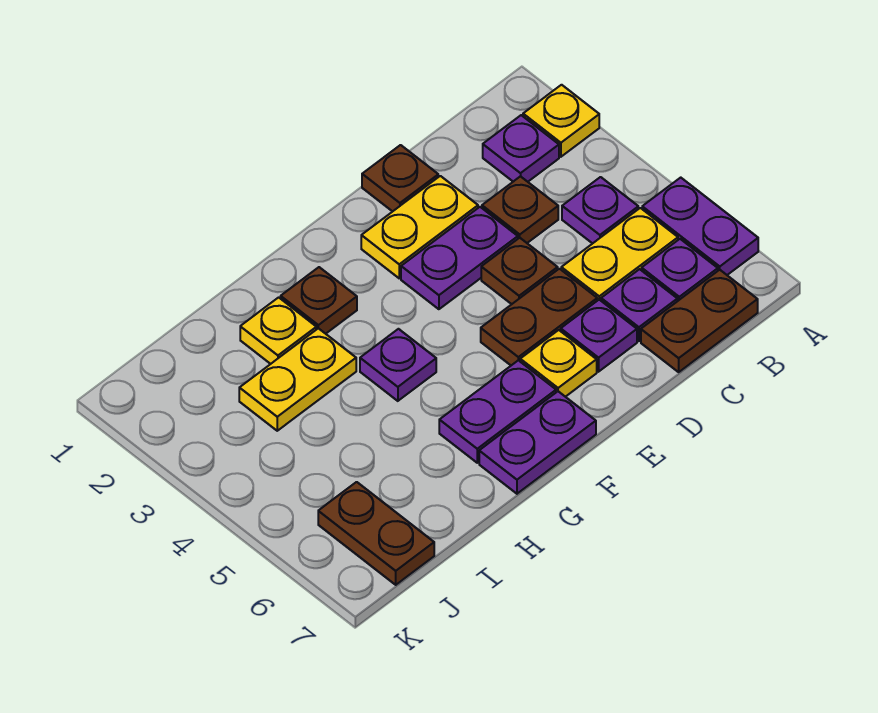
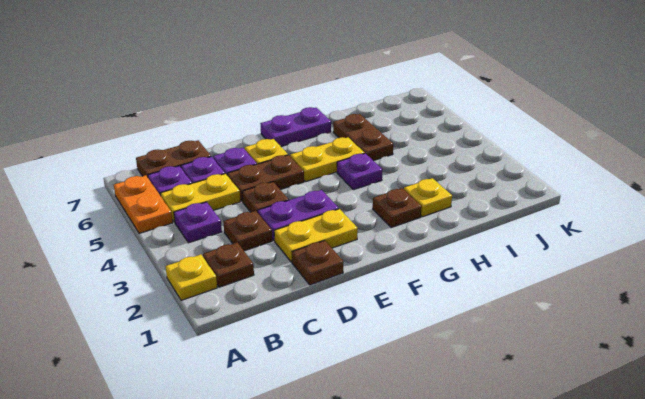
purple plate A5:A6 level 1 -> orange plate A5:A6 level 1
purple plate B2 level 1 -> brown plate B2 level 1
purple plate F6:G6 level 1 -> none
yellow plate H3:I3 level 1 -> yellow plate F5:G5 level 1
brown plate J6:J7 level 1 -> brown plate H5:H6 level 1

